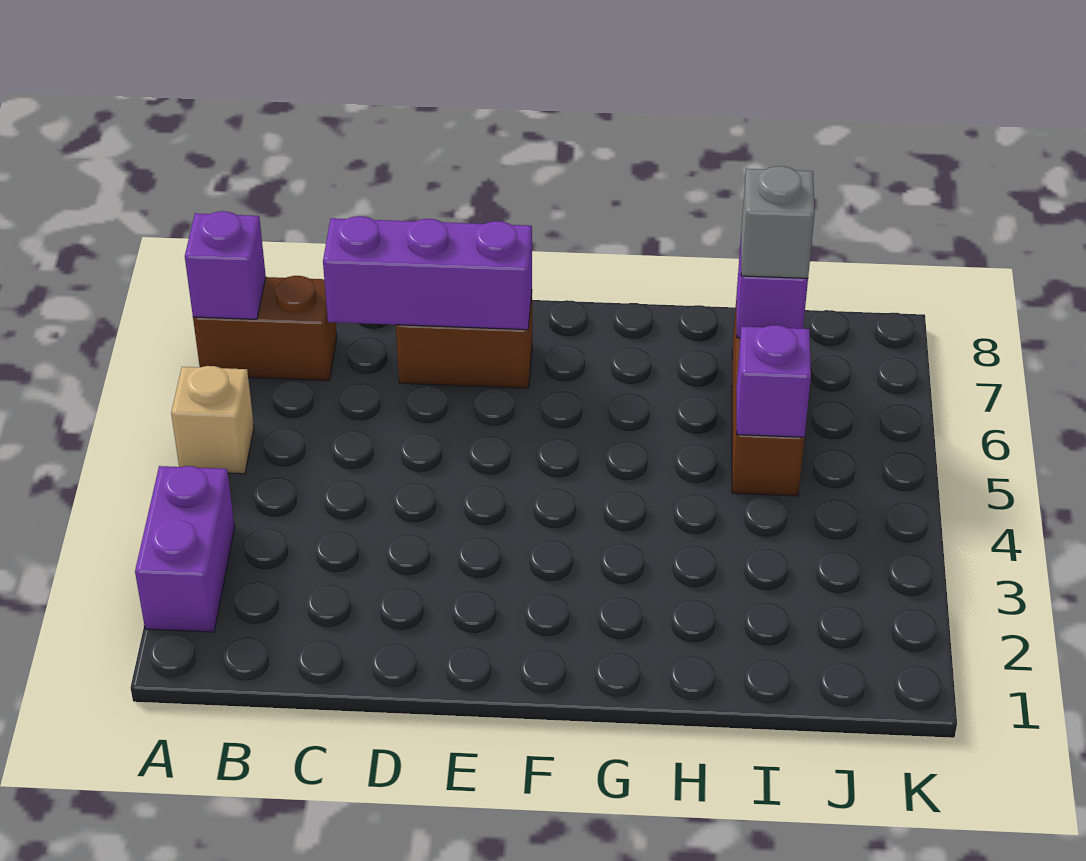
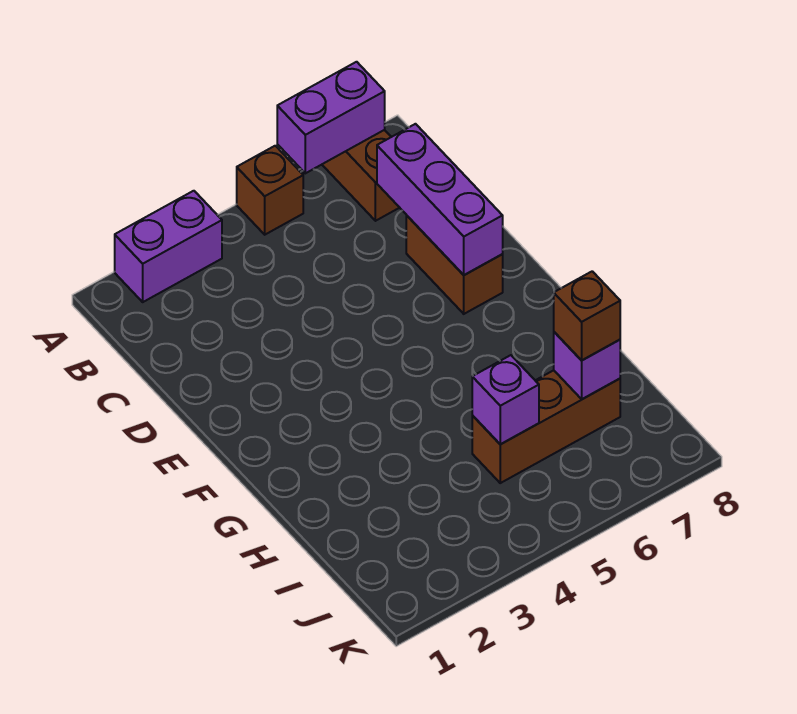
tan brick A5 level 1 -> brown brick A5 level 1
purple brick A7 level 2 -> purple brick A6:A7 level 2
grey brick I7 level 3 -> brown brick I7 level 3

